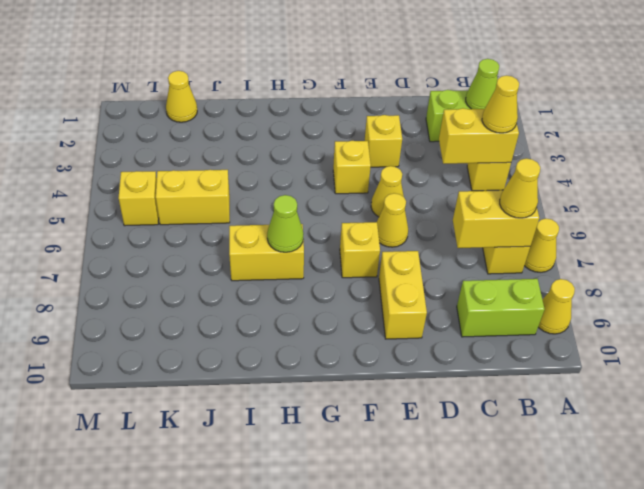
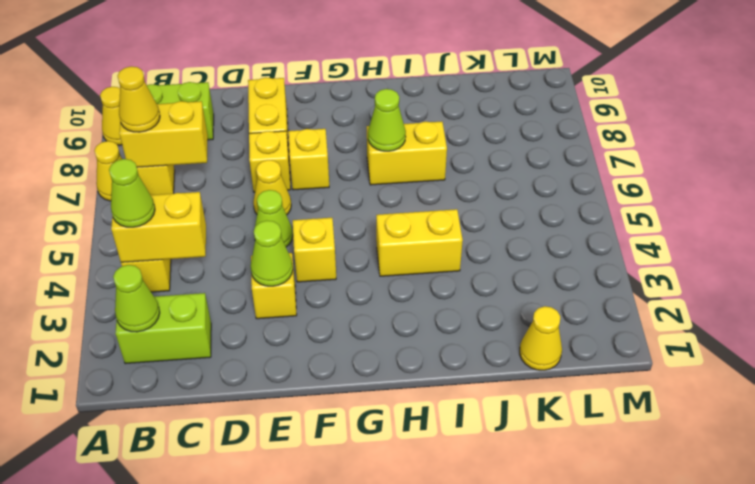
yellow cone B4 level 3 -> lime cone B4 level 3
none -> lime cone E3 level 2
yellow cone E5 level 1 -> lime cone E5 level 1
yellow brick J5:K5 level 1 -> yellow brick H4:I4 level 1
yellow brick L5 level 1 -> yellow brick E7 level 1

